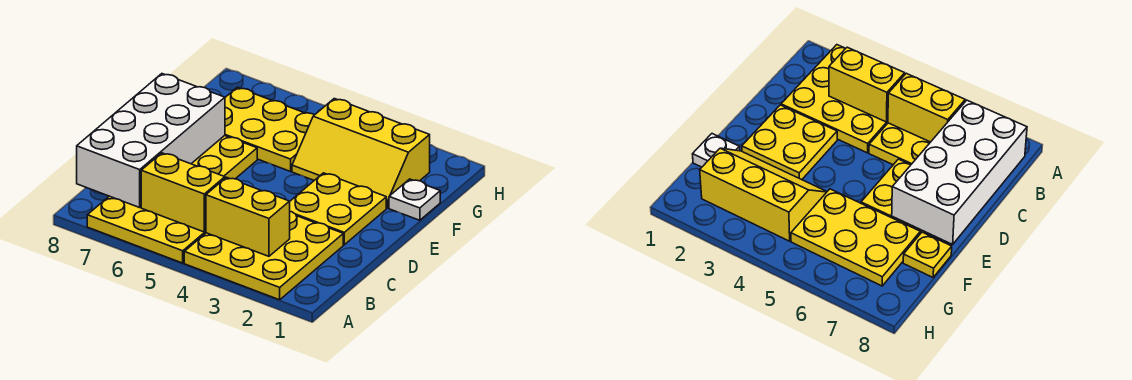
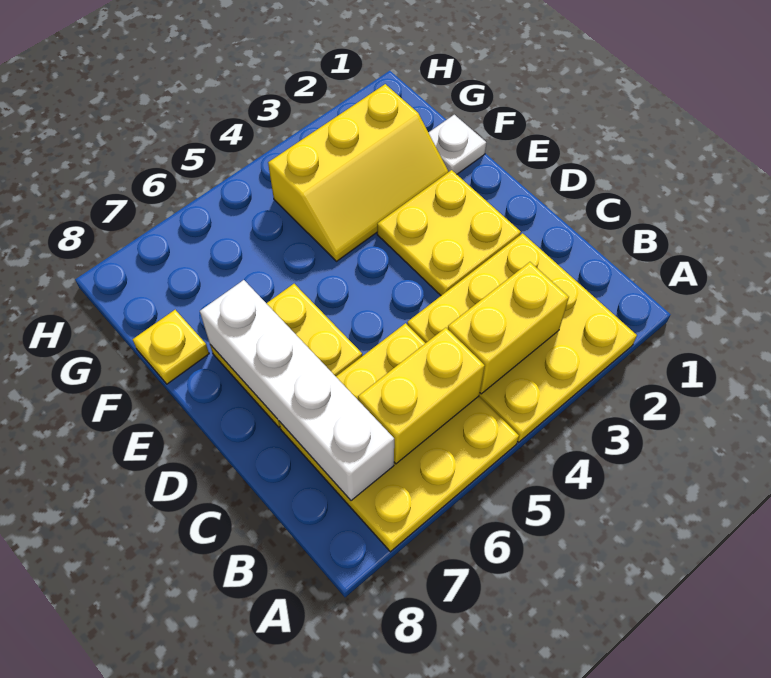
white brick B7:E8 level 2 -> white brick B7:E7 level 2
yellow plate F5:G7 level 1 -> none

